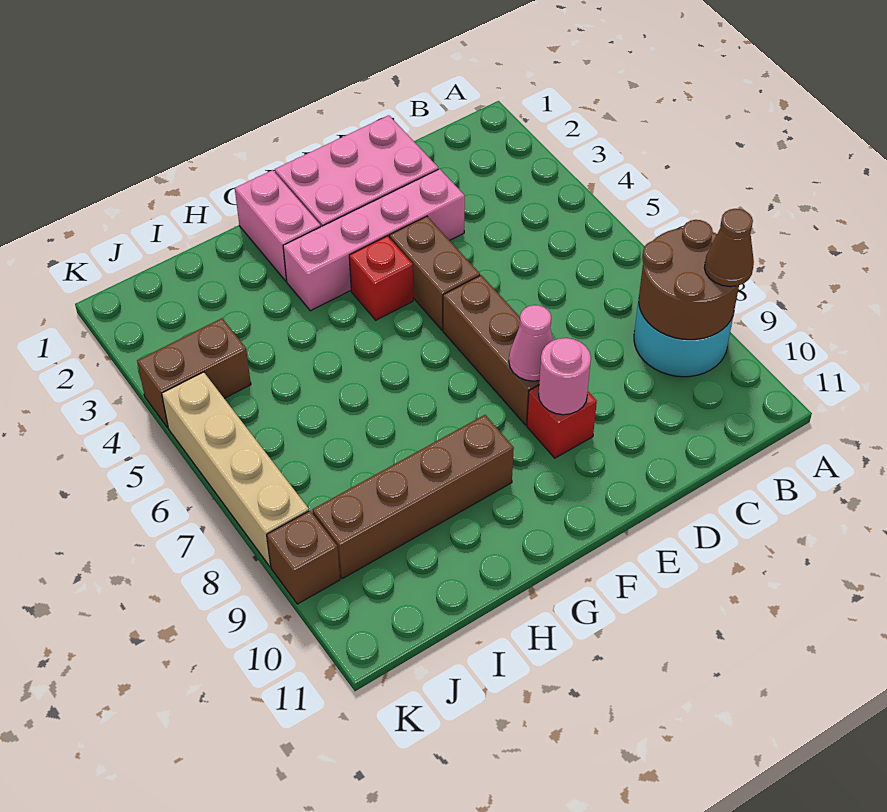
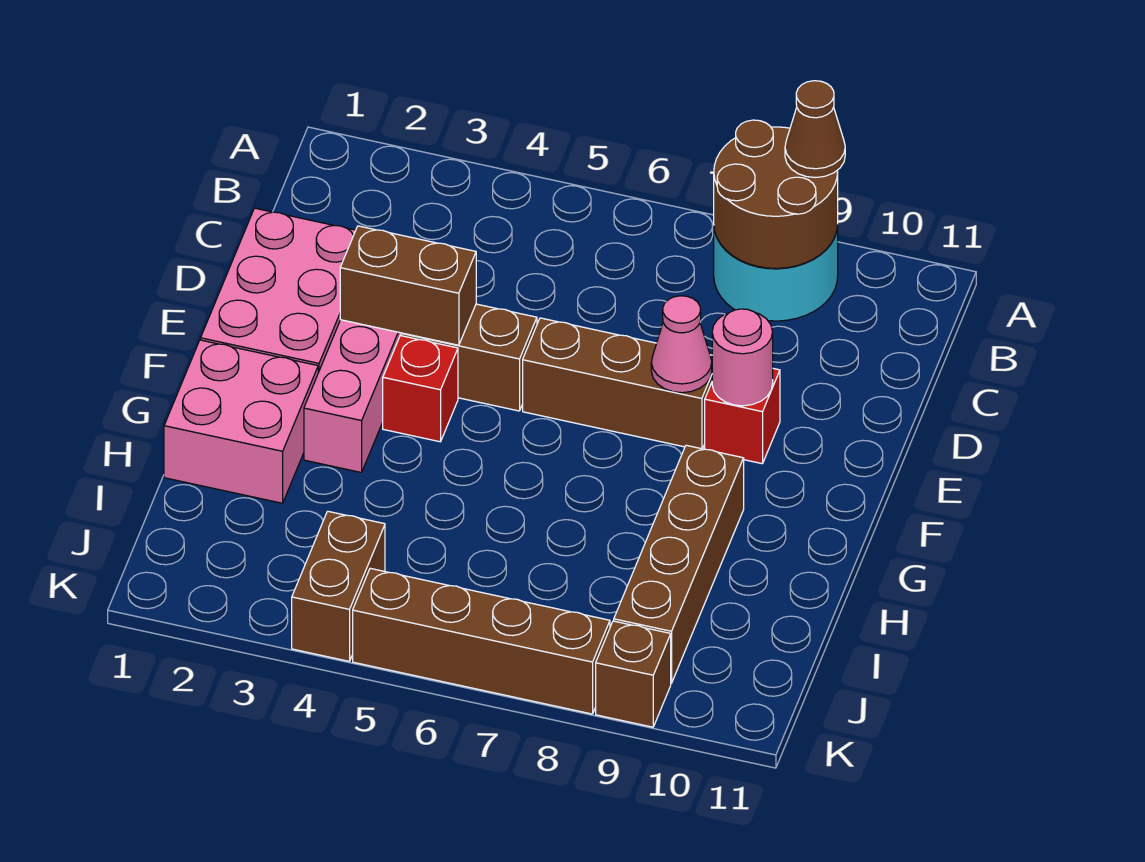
none -> brown brick E3:E4 level 2
pink brick G1:G2 level 1 -> pink brick G1:H2 level 1
tan brick K5:K8 level 1 -> brown brick K5:K8 level 1

